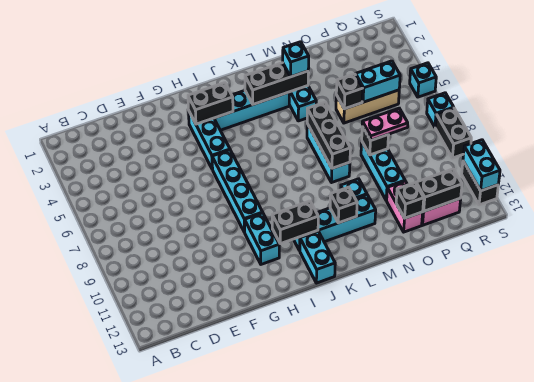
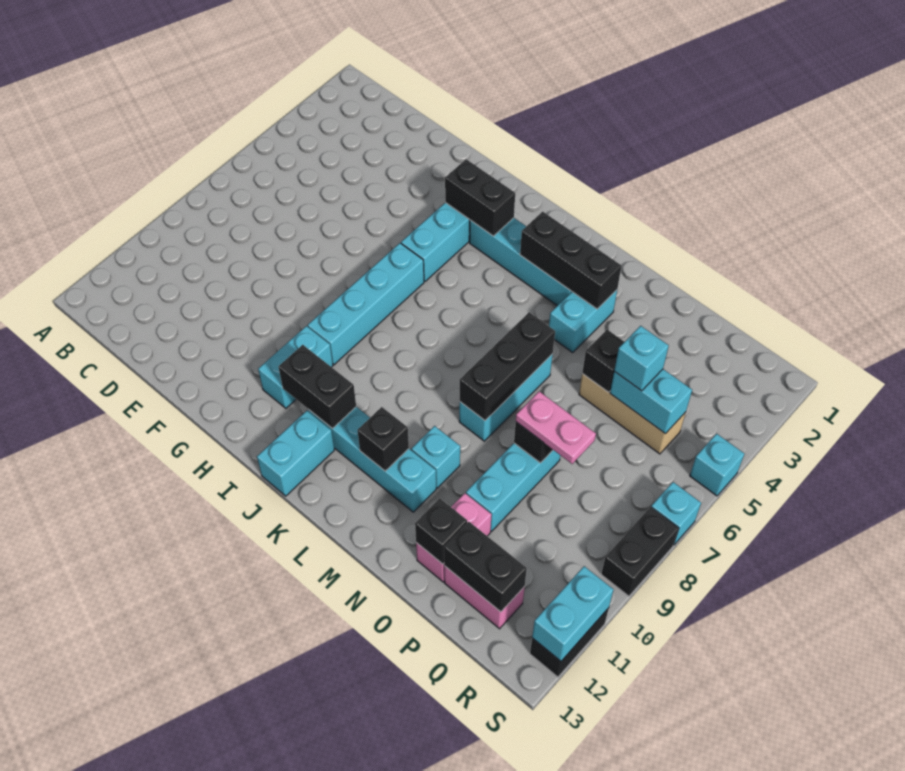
cyan brick M3 level 3 -> cyan brick P5 level 3

